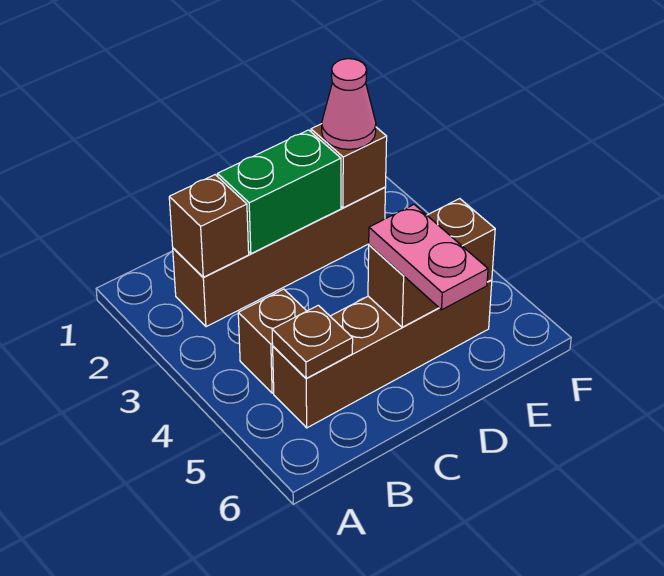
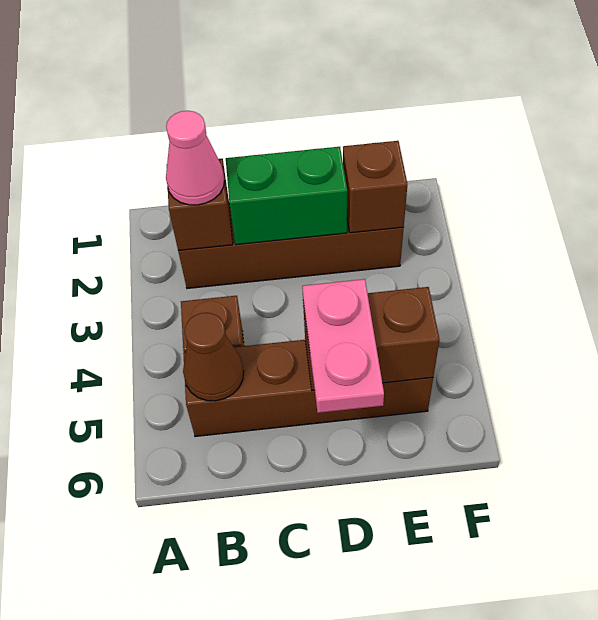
brown plate B5 level 2 -> brown cone B5 level 2
pink cone E2 level 3 -> pink cone B2 level 3

